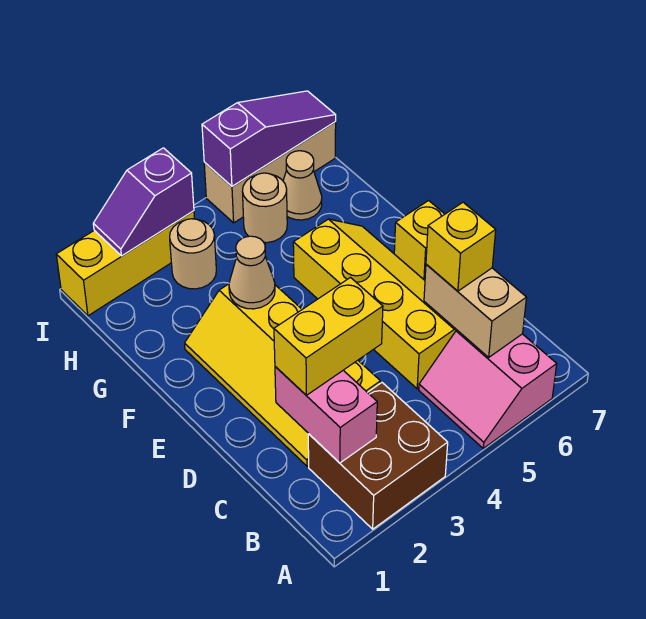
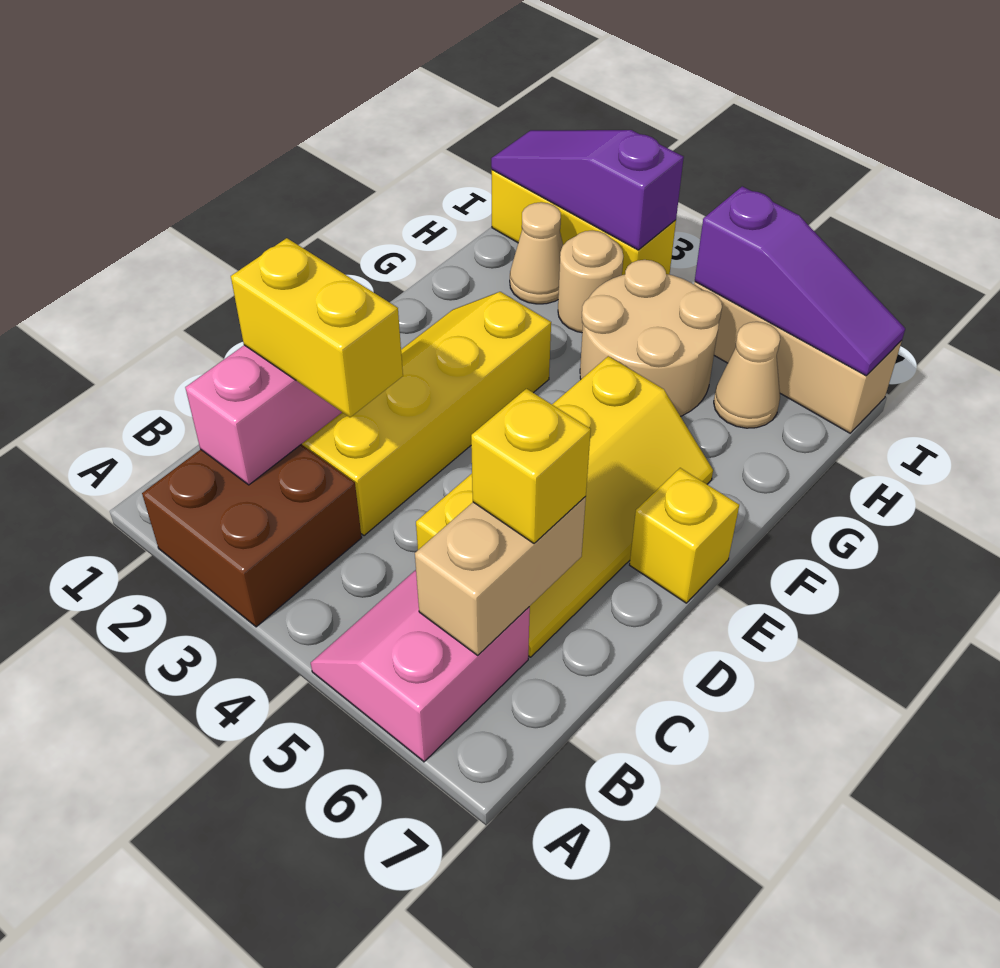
tan cone F3 level 2 -> tan cone H2 level 1
tan round brick H5 level 1 -> tan round brick G4:H5 level 1
purple slope I2:I3 level 2 top 3 -> purple slope I1:I3 level 2 top 3

